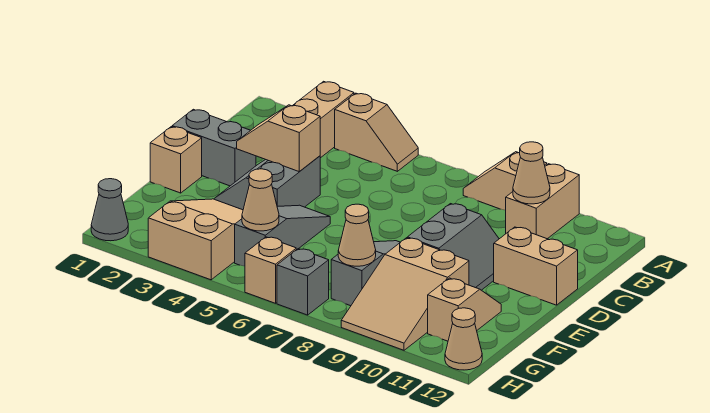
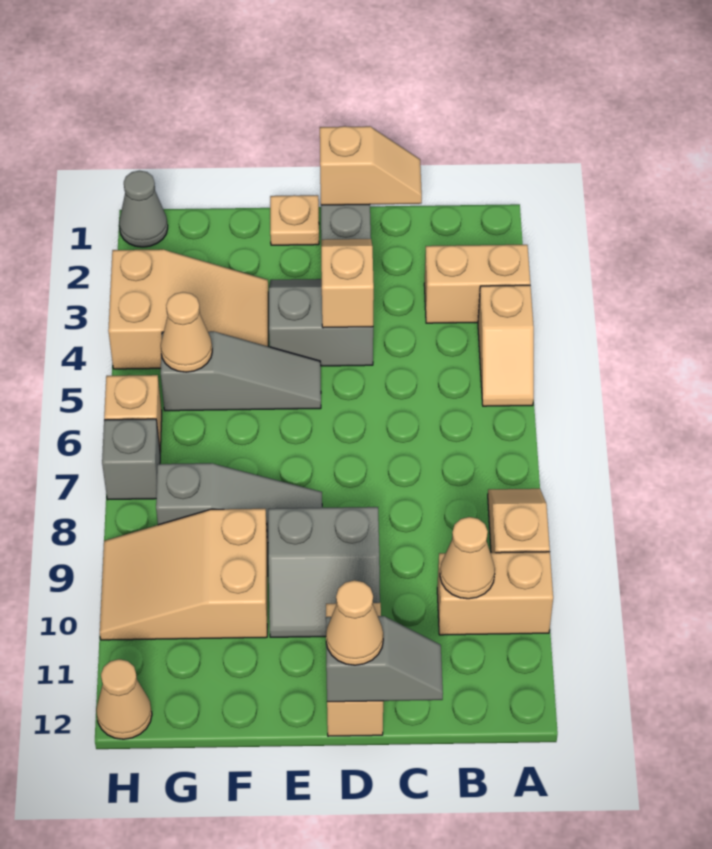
none -> grey slope C12:D12 level 2 top D
tan brick E1 level 1 -> tan plate E1 level 1
tan slope F11:G11 level 1 top G -> tan slope C1:D1 level 2 top D
tan cone G8 level 2 -> tan cone D12 level 3

